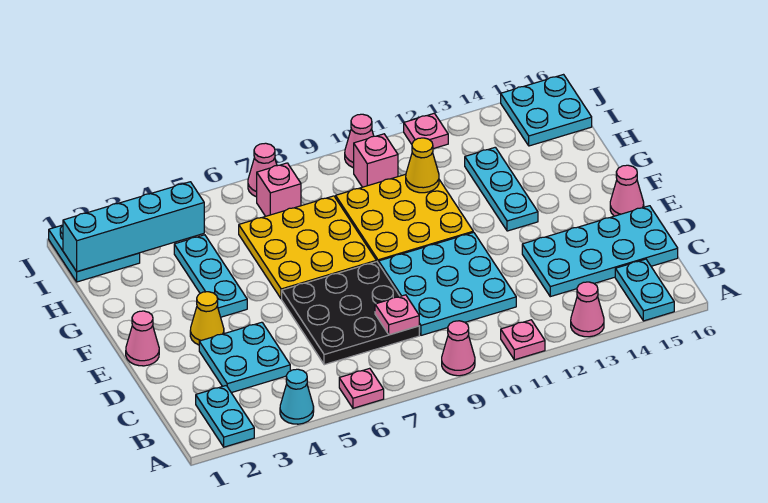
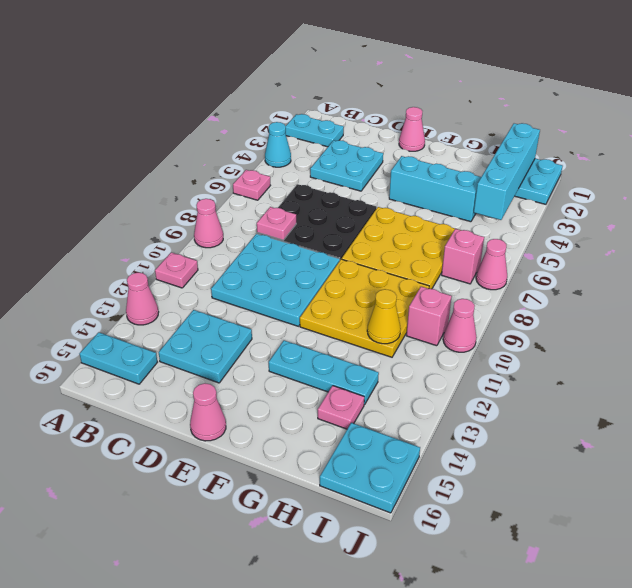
cyan plate C13:D16 level 1 -> cyan plate C13:D14 level 1
yellow cone E3 level 1 -> none
cyan plate F4:H4 level 1 -> cyan brick F4:H4 level 1
pink plate J12 level 1 -> pink plate H14 level 1

